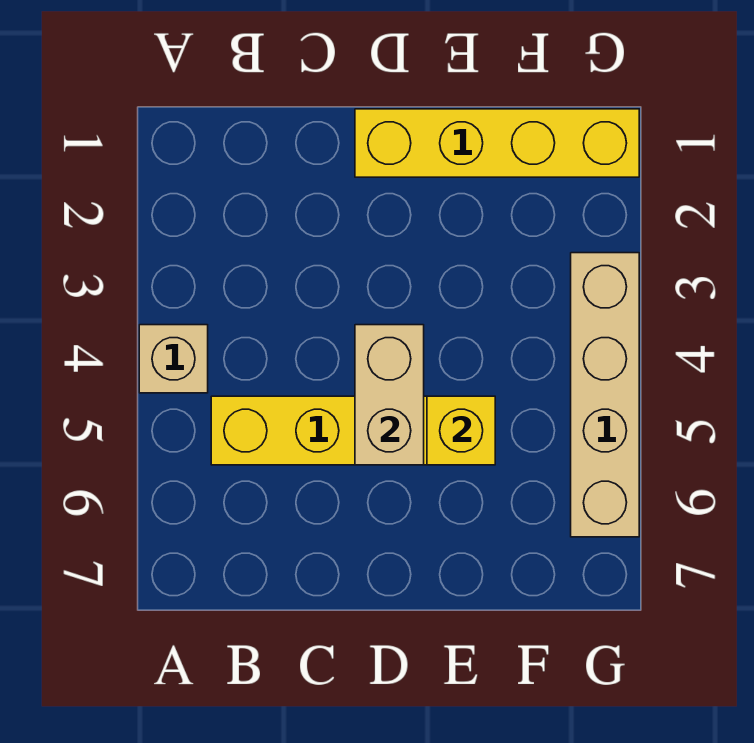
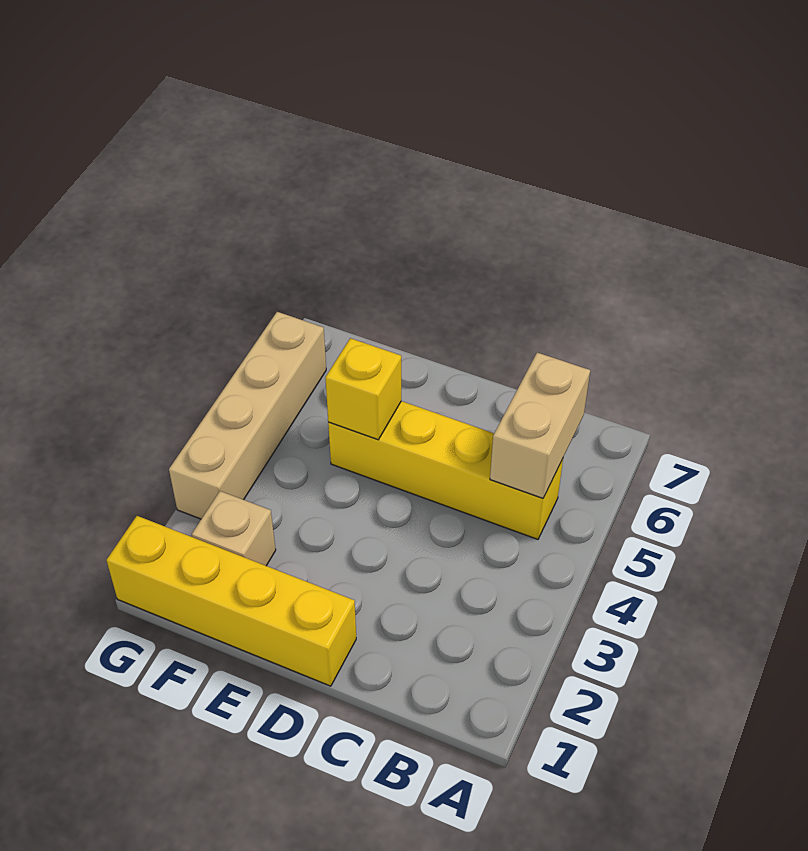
tan brick A4 level 1 -> tan brick F2 level 1
tan brick D4:D5 level 2 -> tan brick B5:B6 level 2

